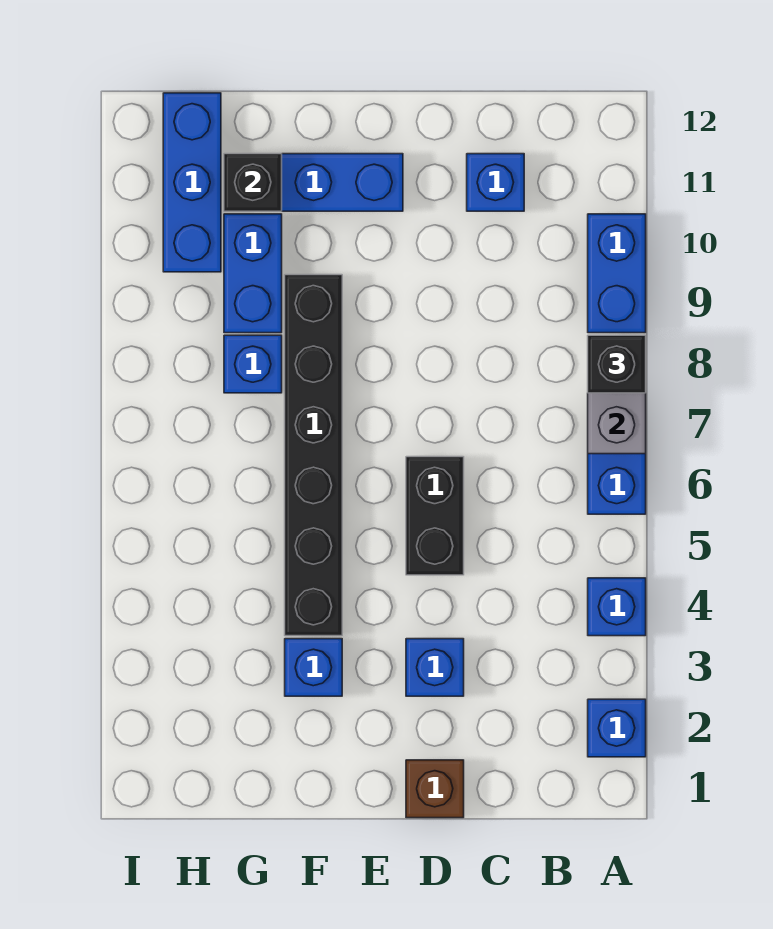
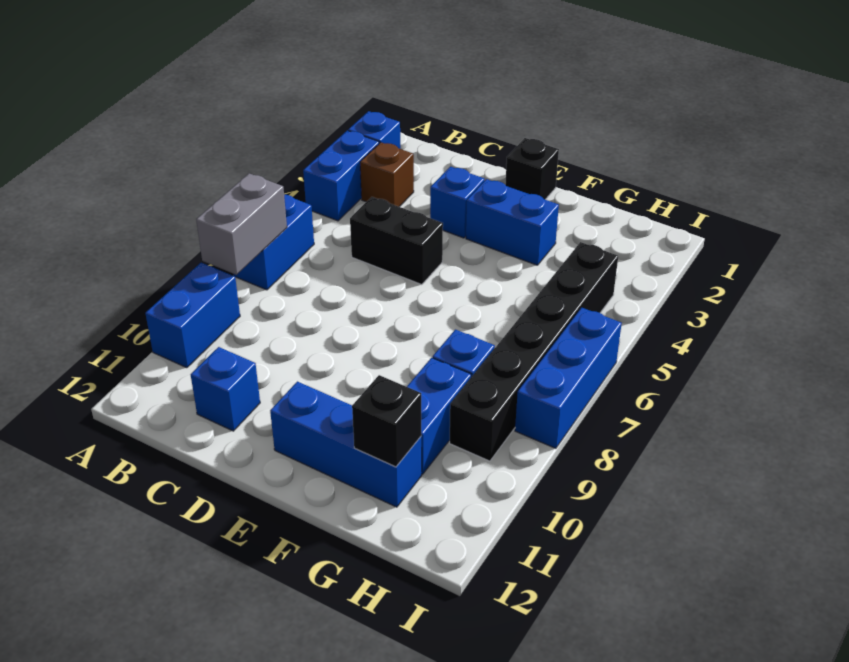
blue brick A4 level 1 -> blue brick A3:A4 level 1
black brick A8 level 3 -> black brick E1 level 1
brown brick D1 level 1 -> brown brick B3 level 1
black brick D5:D6 level 1 -> black brick C5:D5 level 1
blue brick F3 level 1 -> blue brick E3:F3 level 1
black brick F4:F9 level 1 -> black brick H4:H9 level 1
blue brick H10:H12 level 1 -> blue brick I6:I8 level 1

